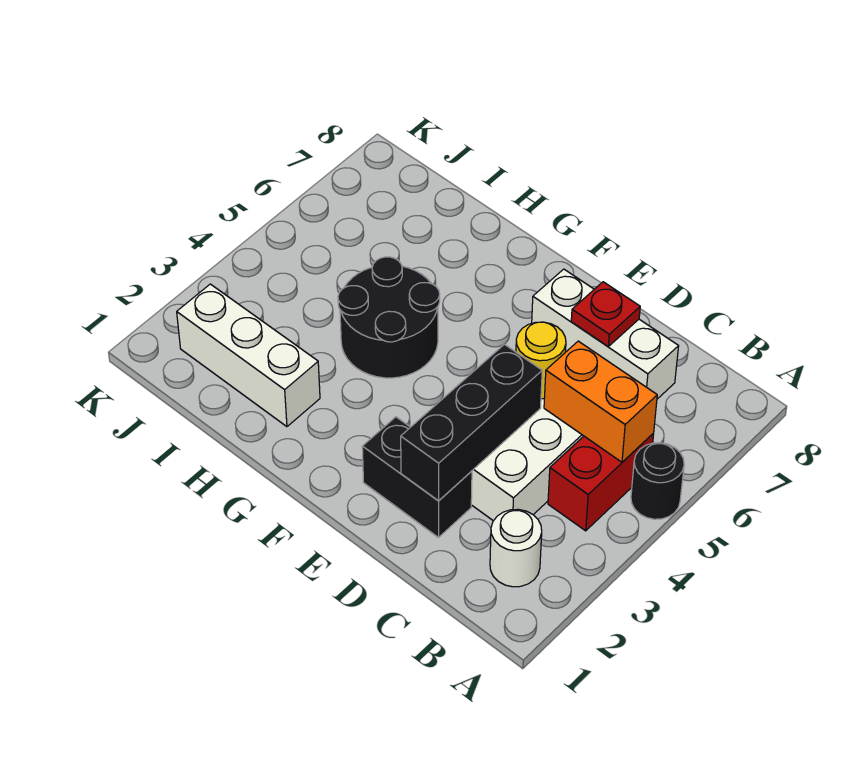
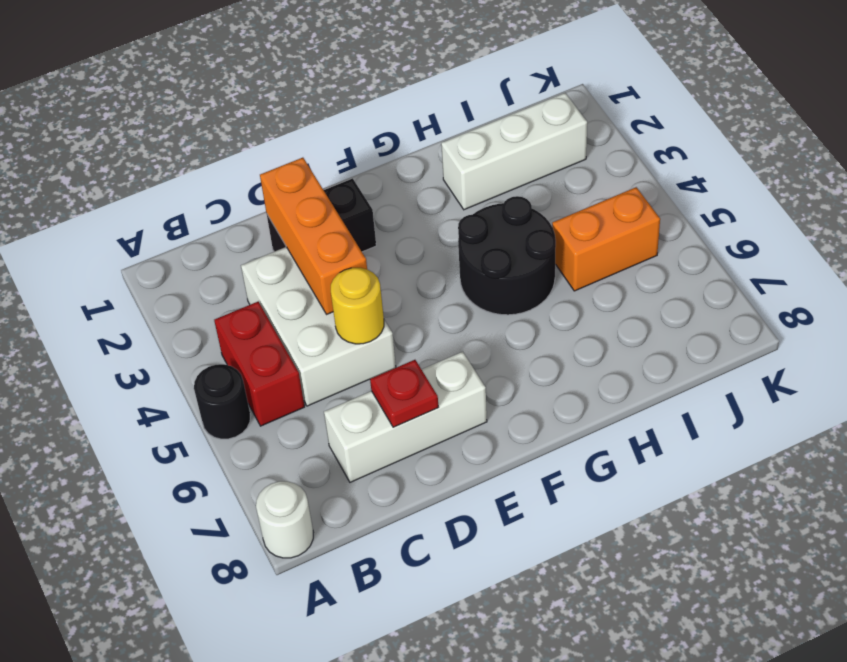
white round brick B2 level 1 -> white round brick A8 level 1
orange brick B5:C5 level 2 -> orange brick I5:J5 level 1
black brick D2:D4 level 2 -> orange brick D2:D4 level 2

